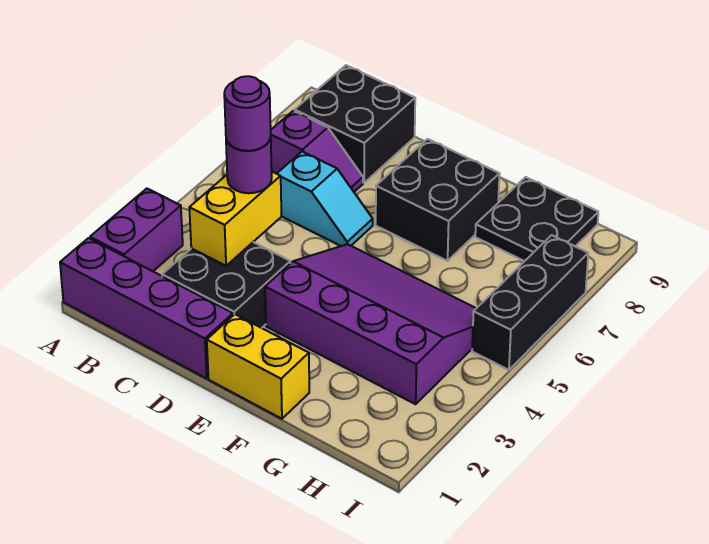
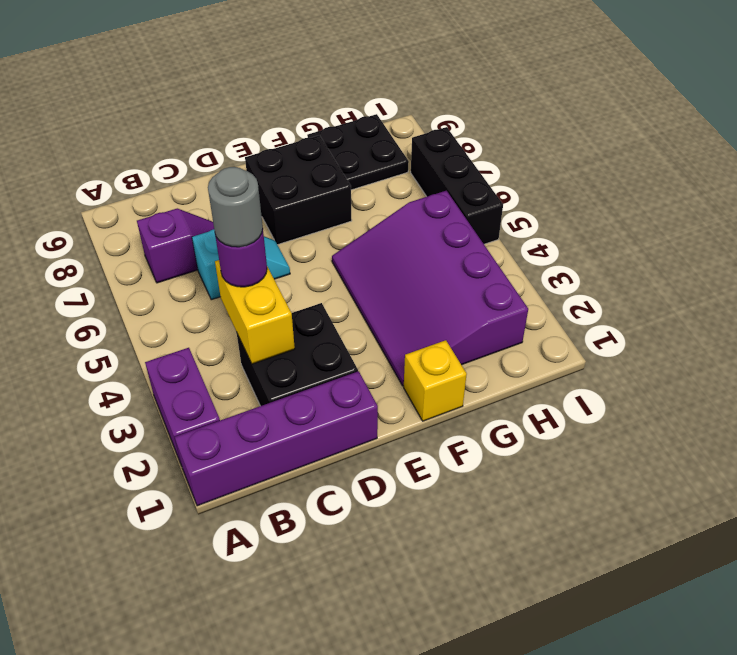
black brick B8:C9 level 1 -> none
purple round brick C4 level 4 -> grey round brick C4 level 4
yellow brick E1:F1 level 1 -> yellow brick F1 level 1
purple slope E3:H5 level 1 top 3 -> purple slope F2:H5 level 1 top H

